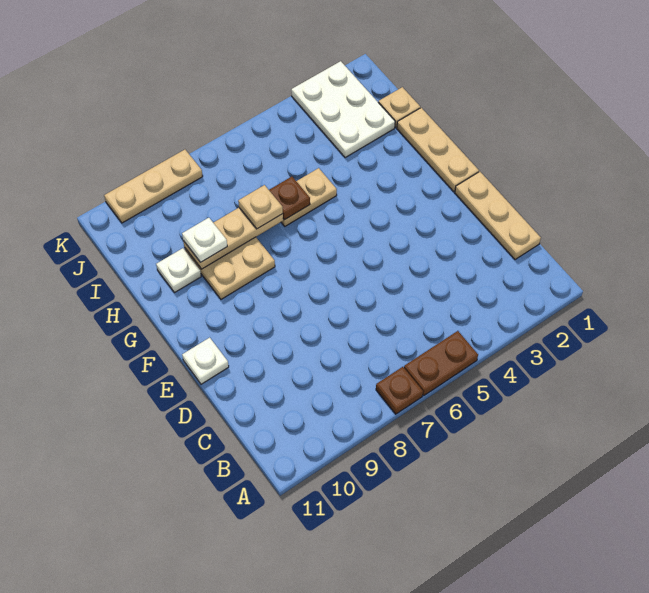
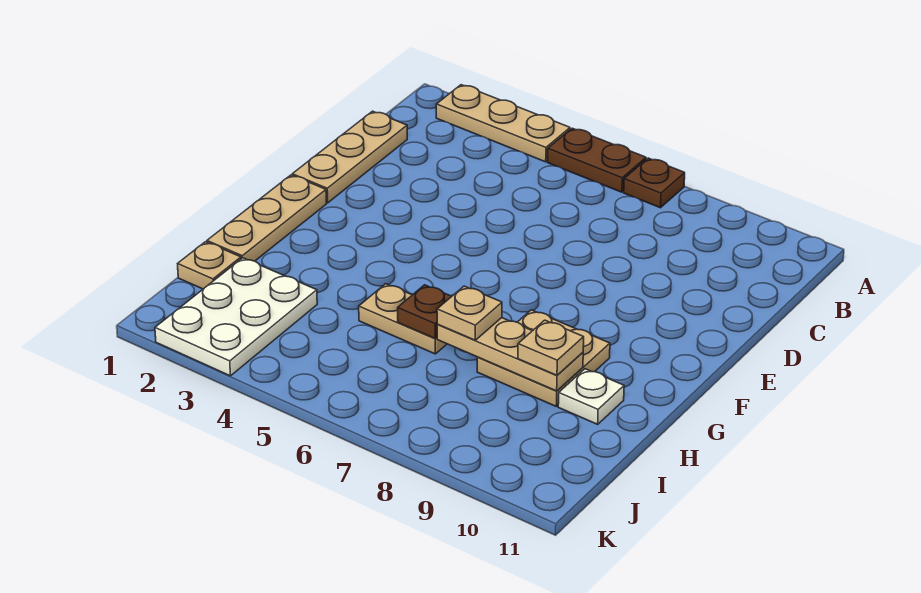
white plate E11 level 1 -> none
white plate H9 level 3 -> tan plate H9 level 3
tan plate K8:K10 level 1 -> tan plate A2:A4 level 1

